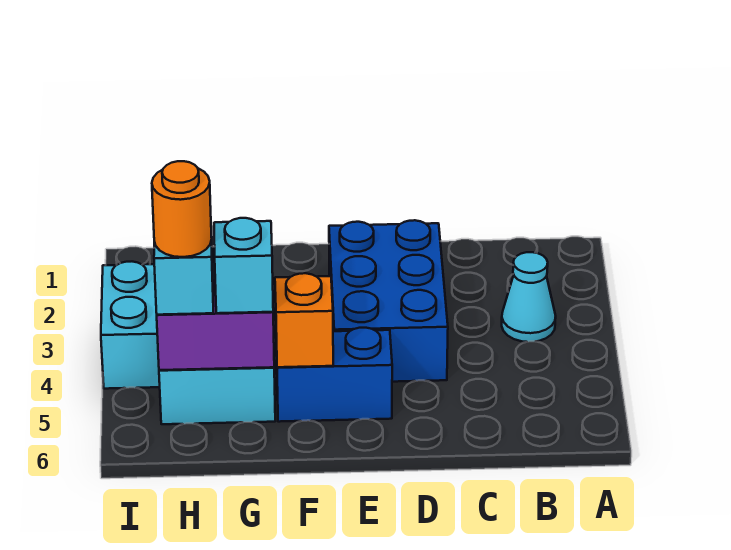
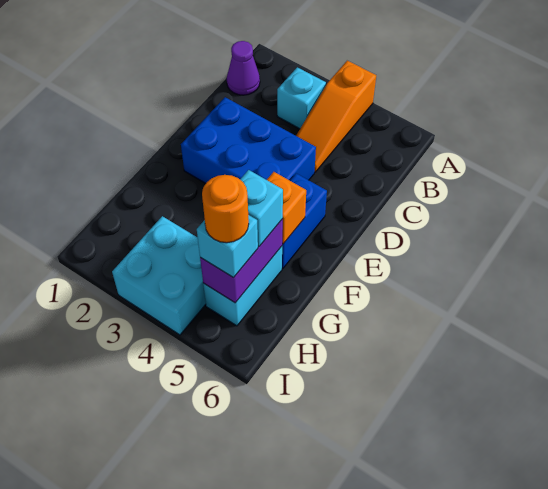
none -> orange slope A4:C4 level 1 top A
none -> purple cone B1 level 1
cyan cone B3 level 1 -> cyan brick B3 level 1

